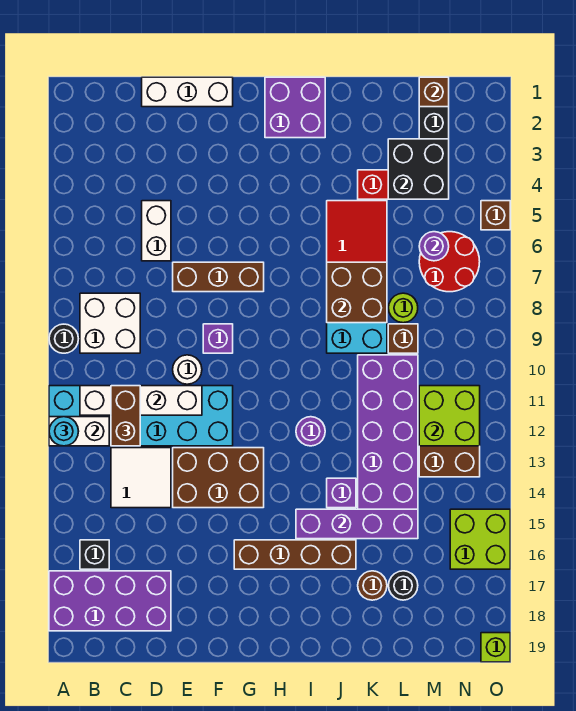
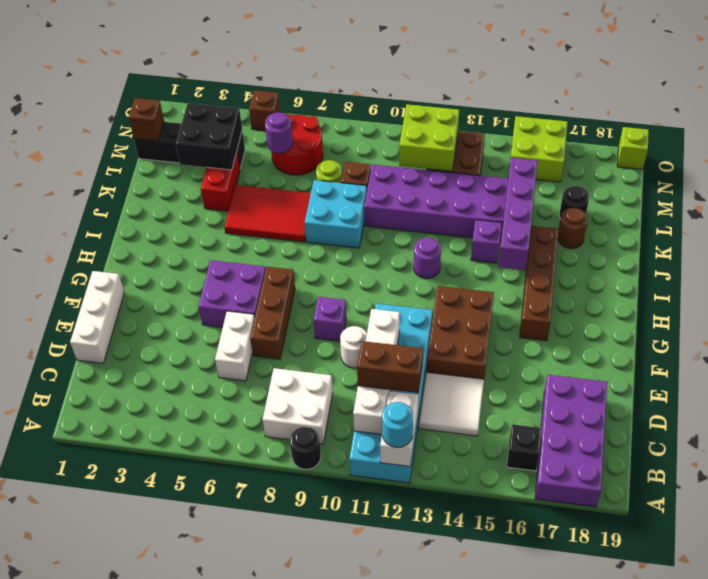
white brick D5:D6 level 1 -> white brick D6:E6 level 1
purple brick H1:I2 level 1 -> purple brick F5:G6 level 1
brown brick J7:K8 level 2 -> none

